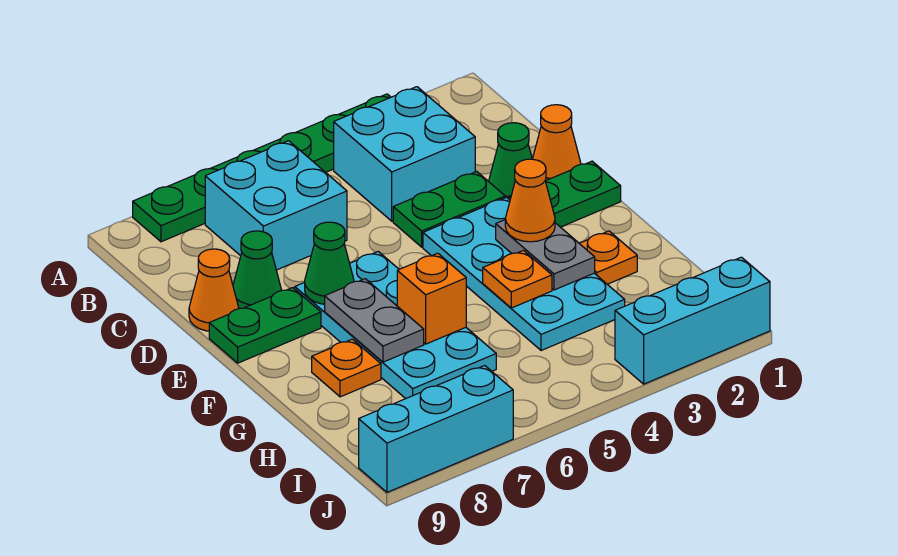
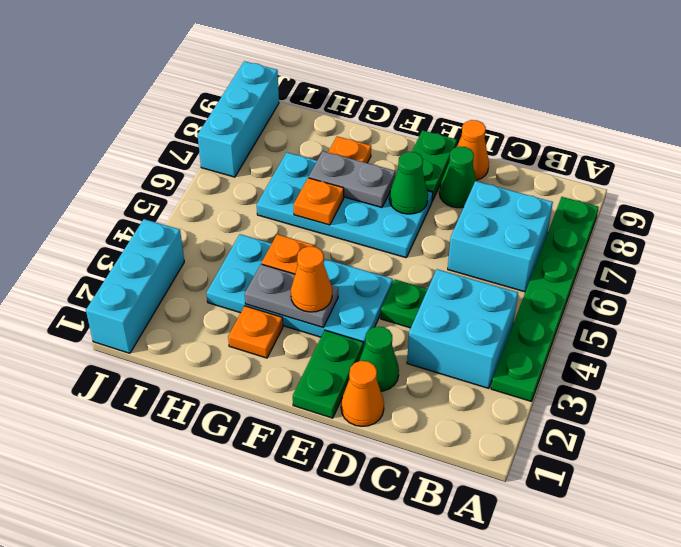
green plate D3:D4 level 1 -> green plate D4 level 1
orange brick G6 level 2 -> orange plate G6 level 2

